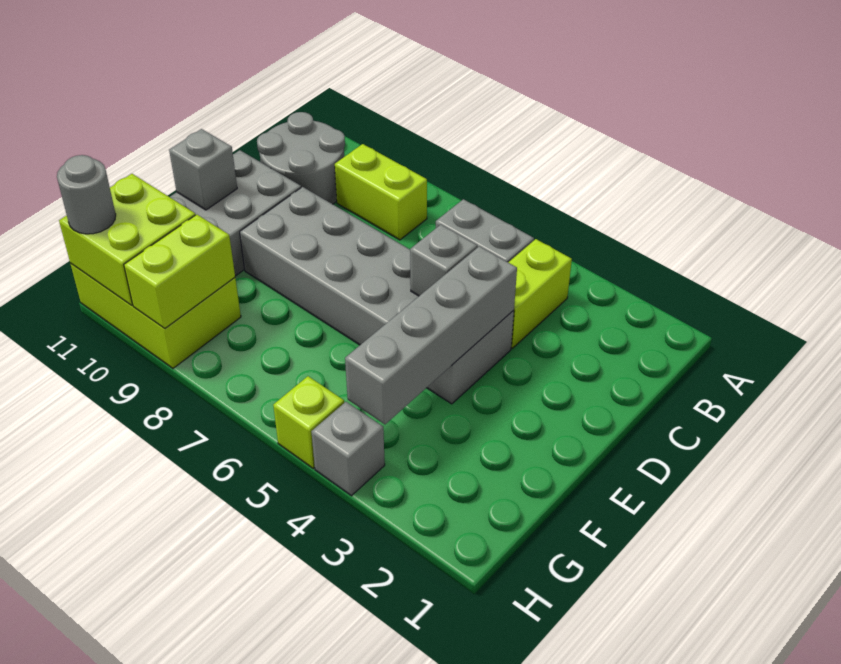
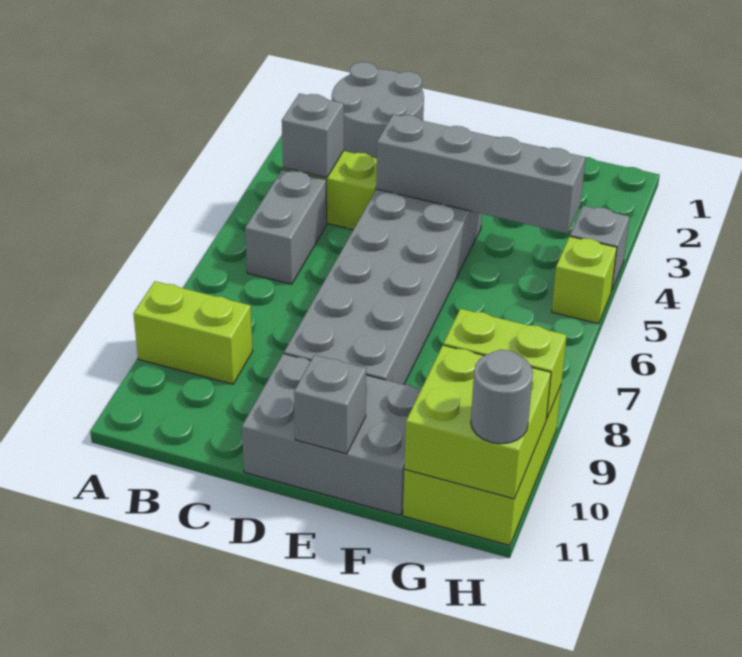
lime brick B8:B9 level 1 -> lime brick A9:B9 level 1
grey round brick B10:C11 level 1 -> grey round brick B1:C2 level 1
grey brick D5 level 2 -> grey brick B4 level 2

